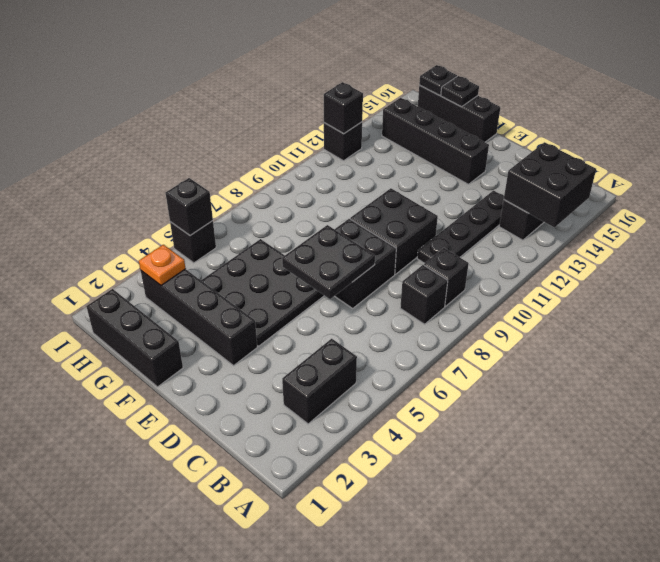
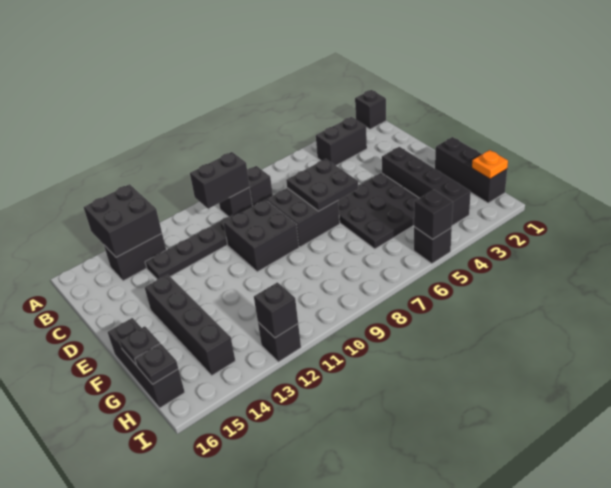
none -> black brick A1 level 1
none -> black brick B9:B10 level 2
orange plate H3 level 2 -> orange plate H1 level 2

